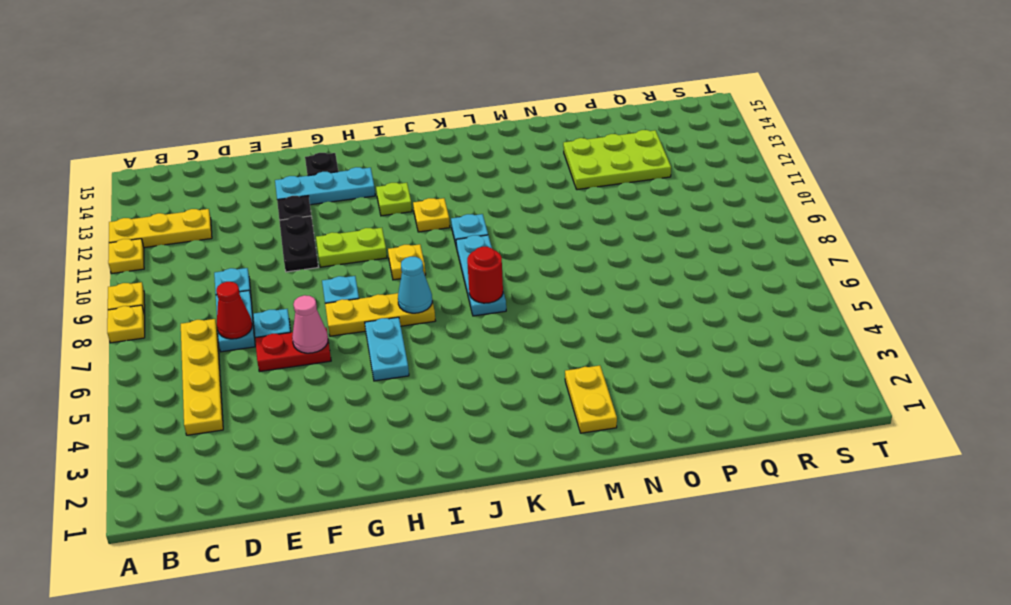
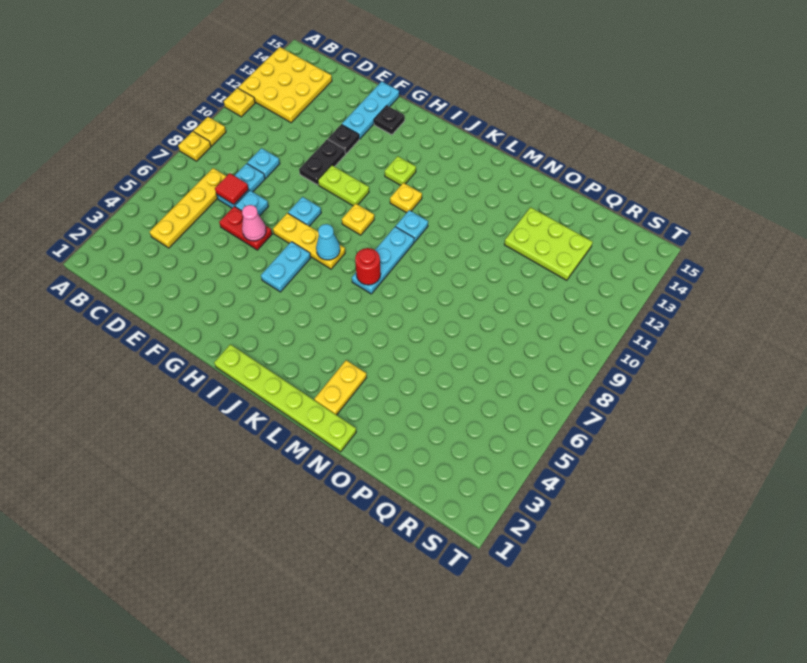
yellow plate A12:C12 level 1 -> yellow plate A12:C14 level 1
red cone D7 level 2 -> red tile D7 level 2
cyan plate F13:H13 level 1 -> cyan plate F13:F15 level 1
none -> lime plate I1:N1 level 1

